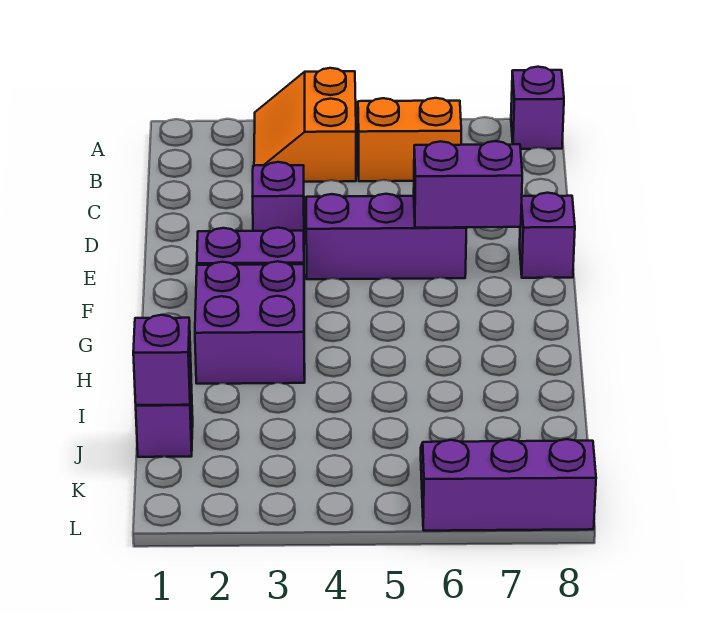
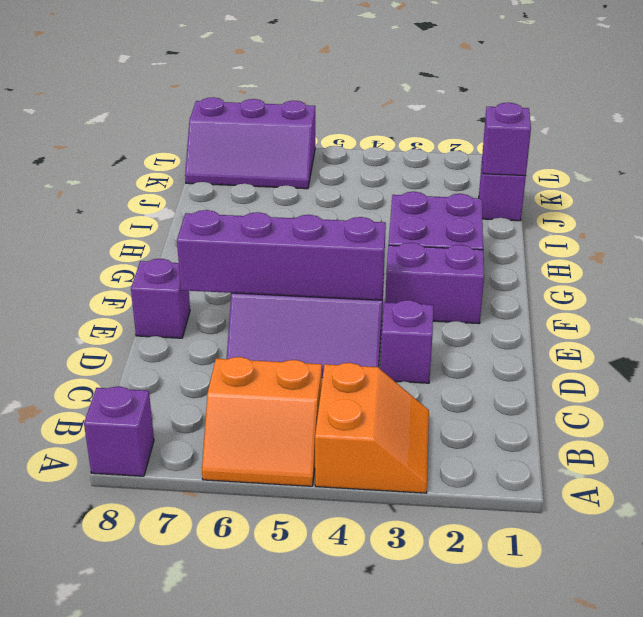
purple brick E6:E7 level 2 -> purple brick E4:E7 level 2

